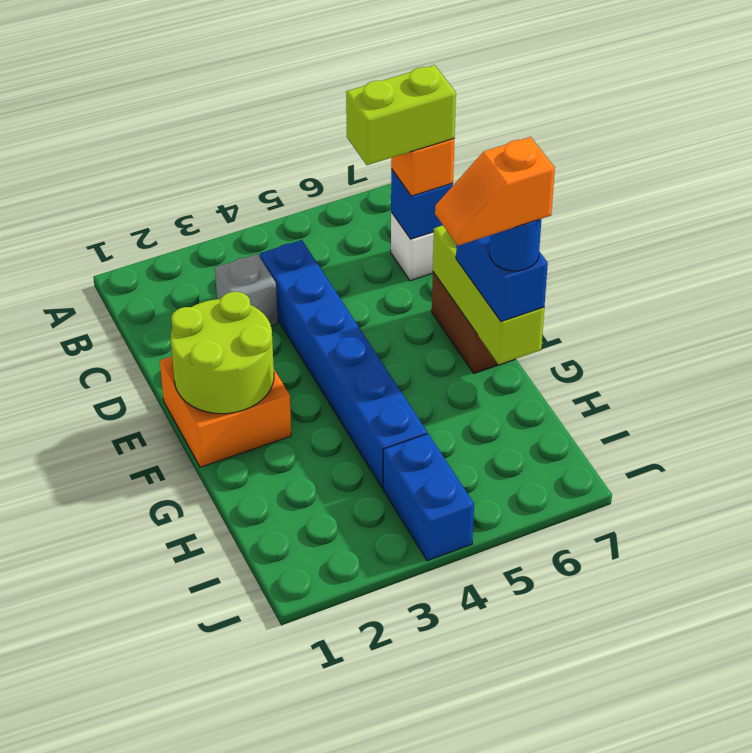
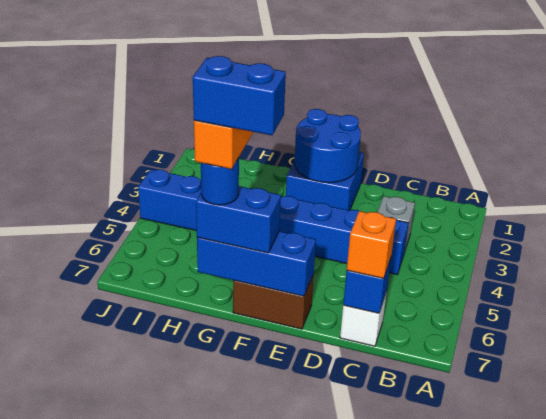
lime brick C6:C7 level 4 -> none
orange brick E1:F2 level 1 -> blue brick E1:F2 level 1
lime round brick E1:F2 level 2 -> blue round brick E1:F2 level 2
lime brick E7:G7 level 2 -> blue brick E7:G7 level 2
none -> blue brick F7:G7 level 6

